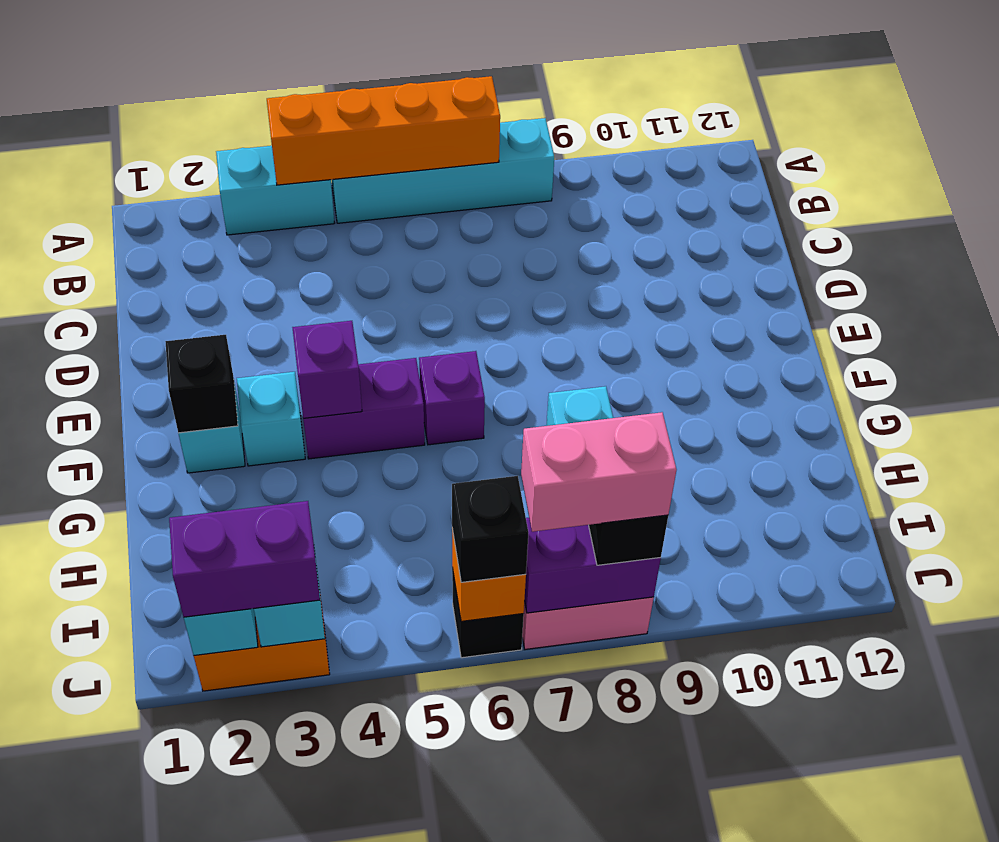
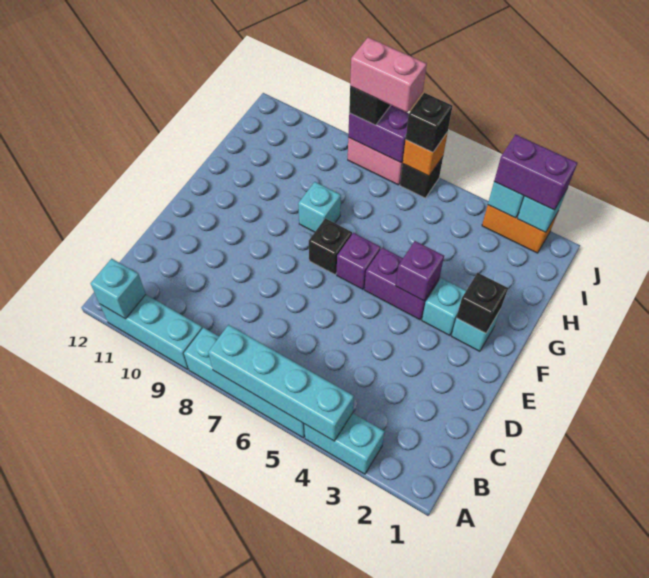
orange brick A4:A7 level 2 -> cyan brick A4:A7 level 2
none -> cyan brick A9:A11 level 1
none -> cyan brick A11 level 2
none -> black brick F7 level 1

